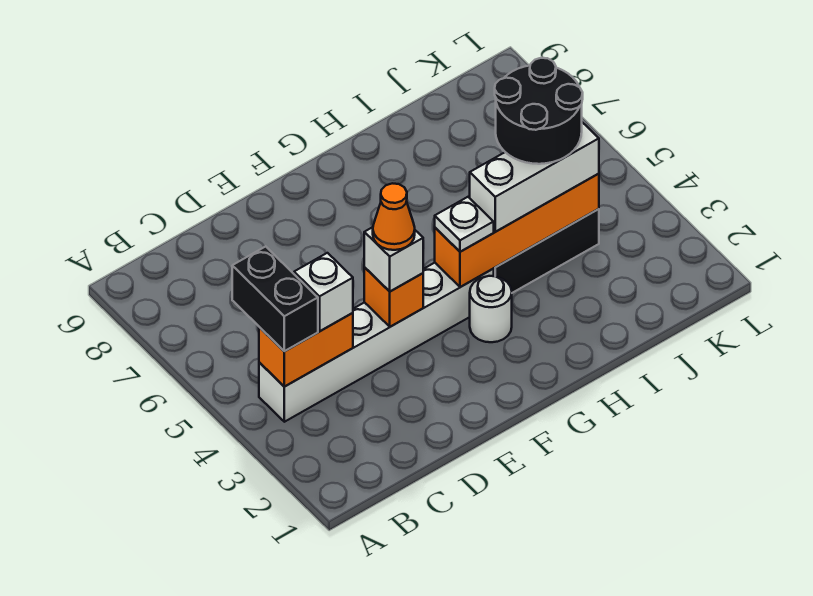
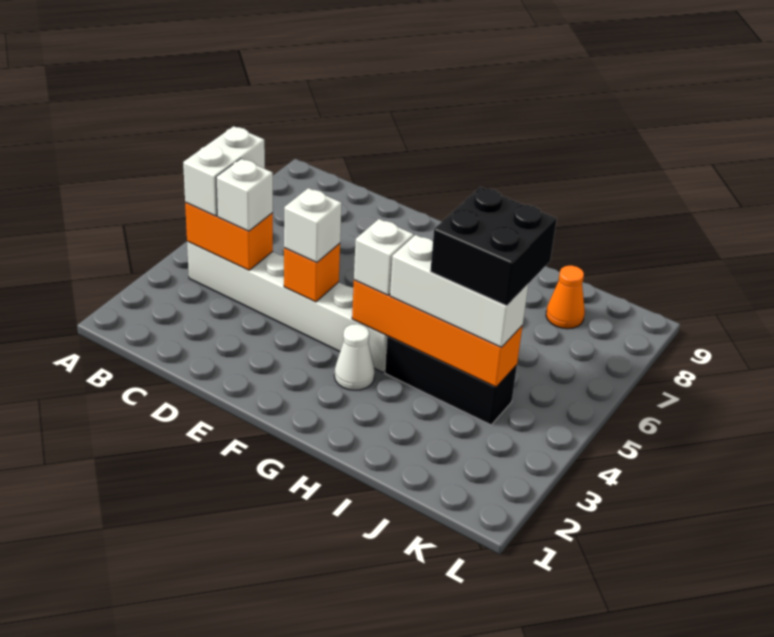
black brick B4:B5 level 3 -> white brick B4:B5 level 3
orange cone E4 level 4 -> orange cone J8 level 1
white round brick G3 level 1 -> white cone G3 level 1
white plate G4 level 3 -> white brick G4 level 3
black round brick I4:J5 level 4 -> black brick I4:J5 level 4

